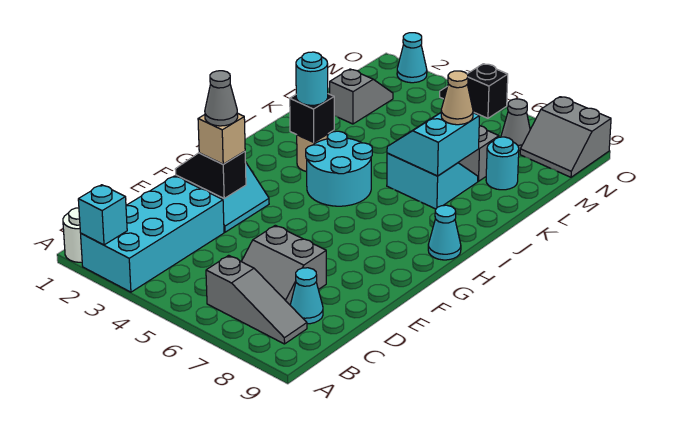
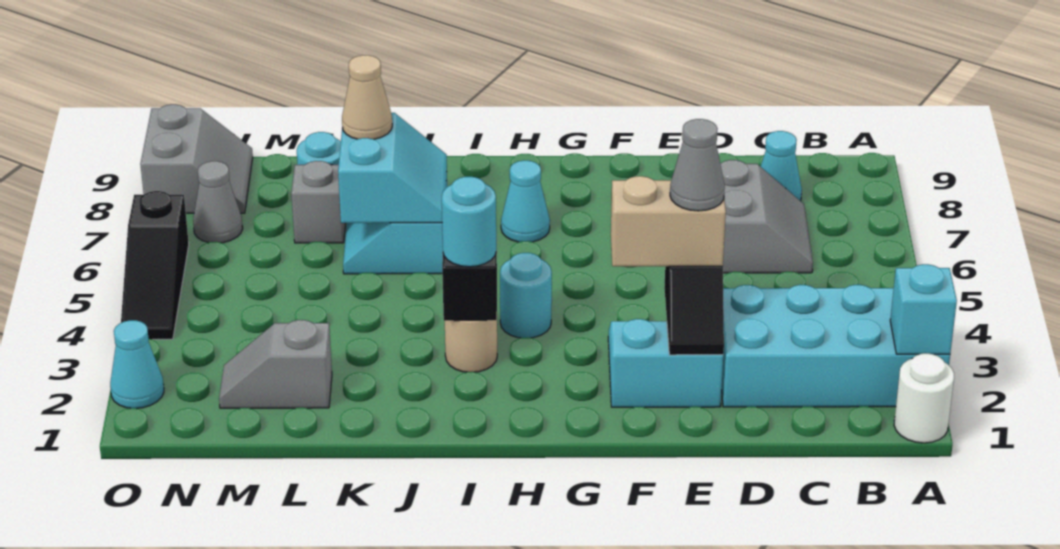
grey slope B6:B8 level 1 top 6 -> none
tan brick E3 level 3 -> tan brick E3:F3 level 3
cyan round brick H4:I5 level 1 -> cyan round brick H4 level 1
cyan cone H9 level 1 -> cyan cone H7 level 1
cyan slope J6:K7 level 2 top 7 -> cyan slope J6:K7 level 2 top K
black slope O4:O5 level 1 top 5 -> black slope O4:O6 level 1 top 6

